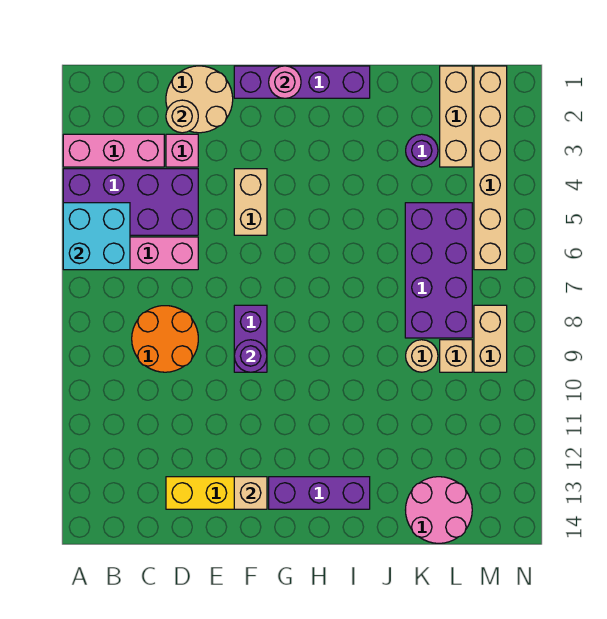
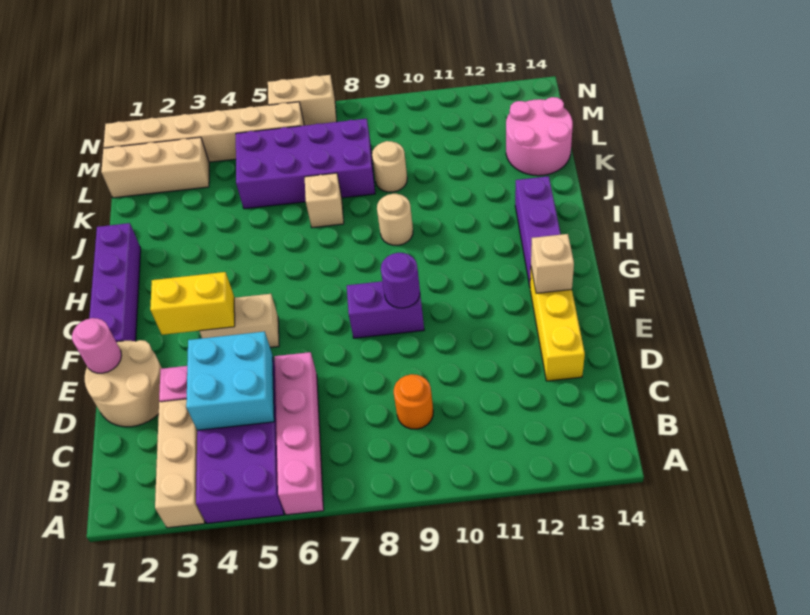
pink brick A3:C3 level 1 -> tan brick A3:C3 level 1
cyan brick A5:B6 level 2 -> cyan brick C4:D5 level 2
orange round brick C8:D9 level 1 -> orange round brick C9 level 1
tan round brick D2 level 2 -> tan round brick I9 level 1
none -> yellow brick F3:F4 level 2
pink round brick G1 level 2 -> pink round brick E1 level 2
purple round brick K3 level 1 -> none
tan brick L9 level 1 -> tan brick J7 level 1
tan brick M8:M9 level 1 -> tan brick N6:N7 level 1

